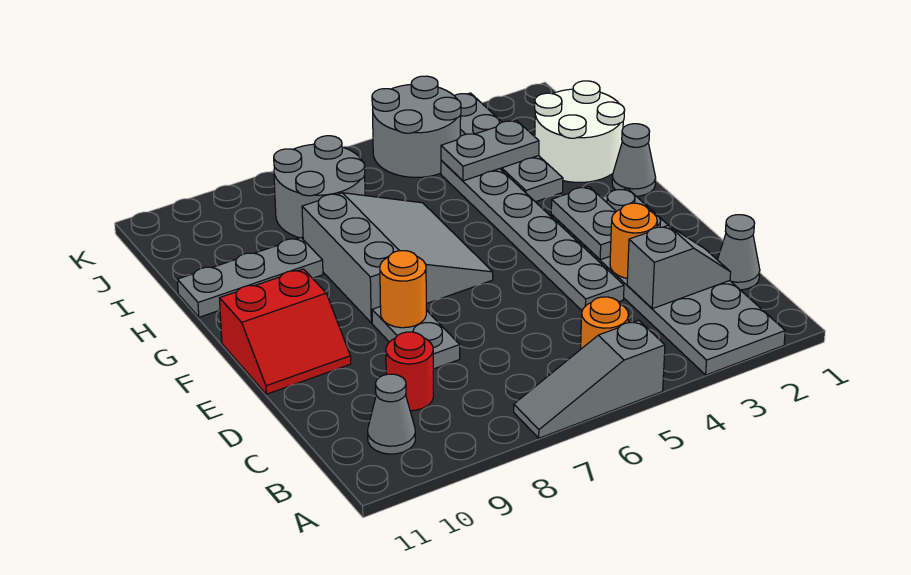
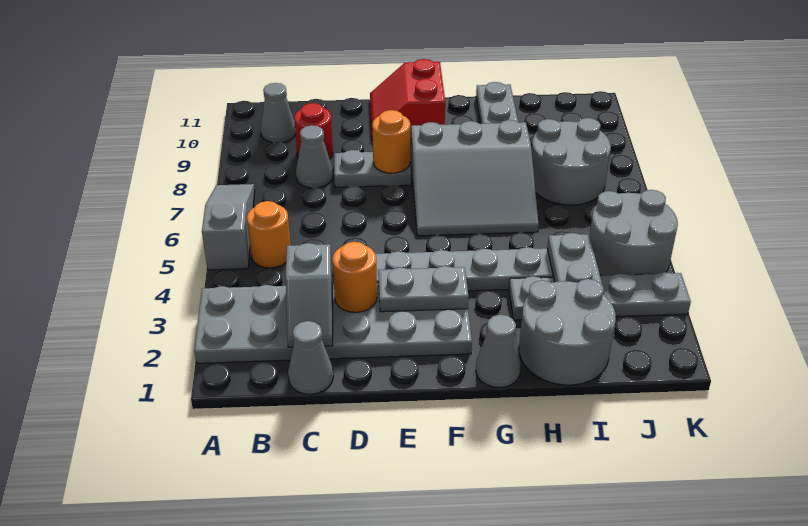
none -> grey cone C8 level 1
white round brick H1:I2 level 1 -> grey round brick H1:I2 level 1

